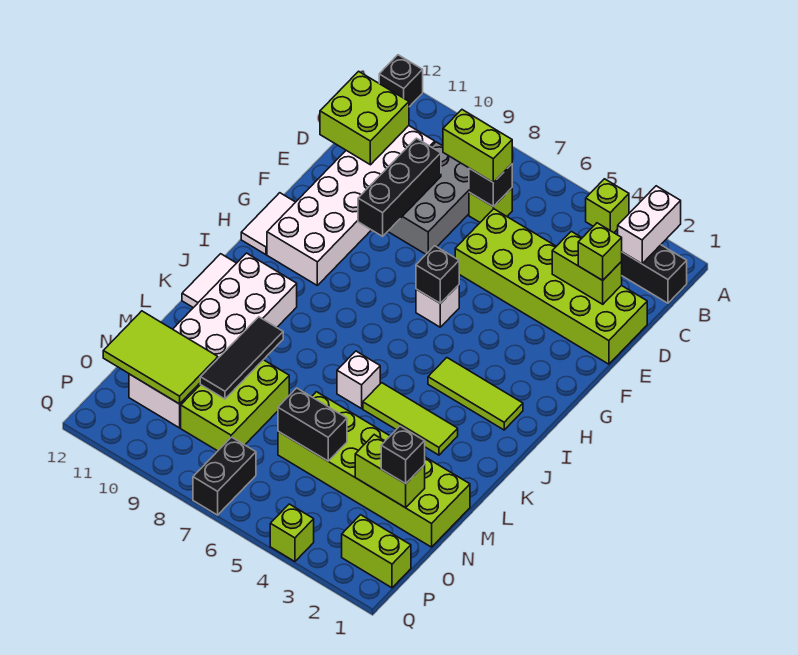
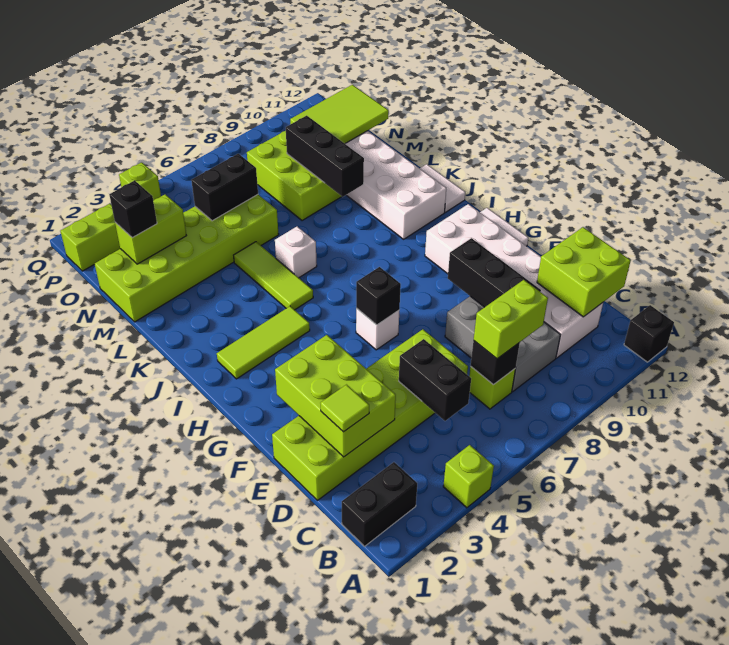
white brick A2:B2 level 2 -> none
lime brick D2:D3 level 2 -> lime brick D2:F3 level 2
lime brick D2 level 3 -> lime tile D2 level 3
lime tile K3:K5 level 1 -> lime tile J5:L5 level 1
black tile L9:N9 level 2 -> black brick L9:N9 level 2
black brick P7:Q7 level 1 -> black brick C5:D5 level 2

